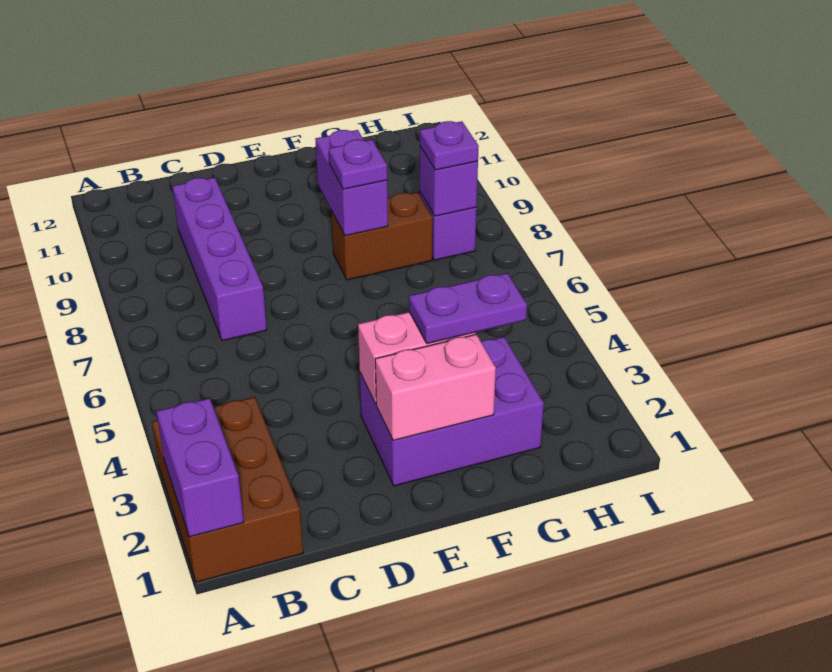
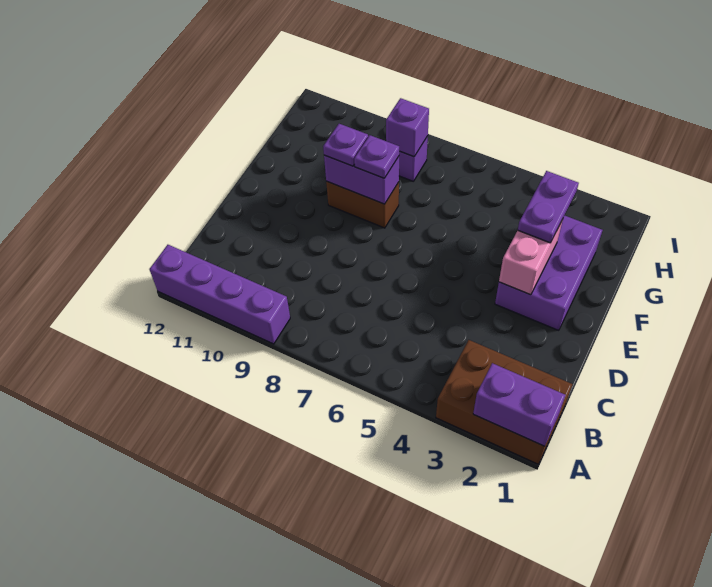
purple brick C7:C10 level 1 -> purple brick A9:A12 level 1
pink brick E2:F2 level 2 -> none
brown brick F8:G8 level 1 -> brown brick F8:F9 level 1
purple plate H8 level 3 -> purple plate F9 level 3

